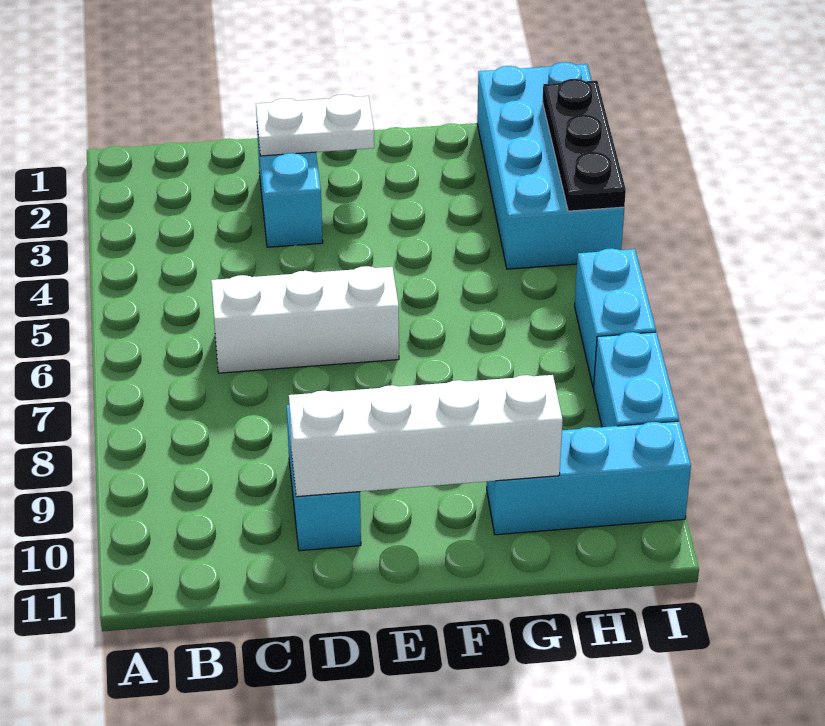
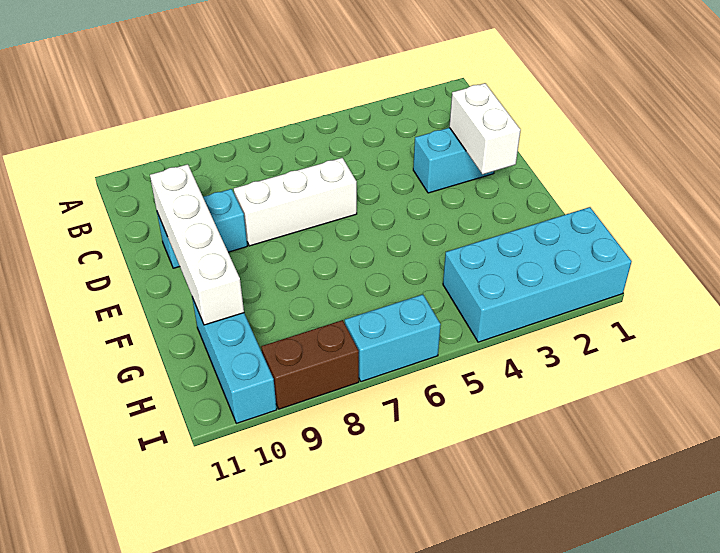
white brick C6:E6 level 1 -> white brick D6:D8 level 1
white plate D2:E2 level 2 -> white brick D2:E2 level 2
black plate I2:I4 level 2 -> none
cyan brick I8:I9 level 1 -> brown brick I8:I9 level 1

